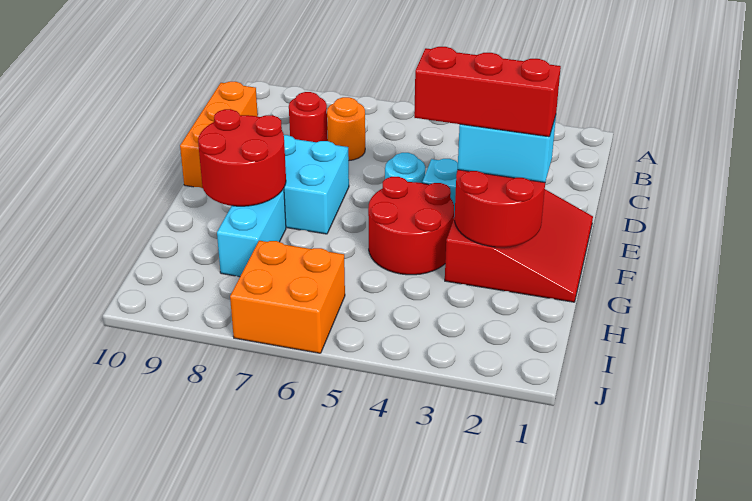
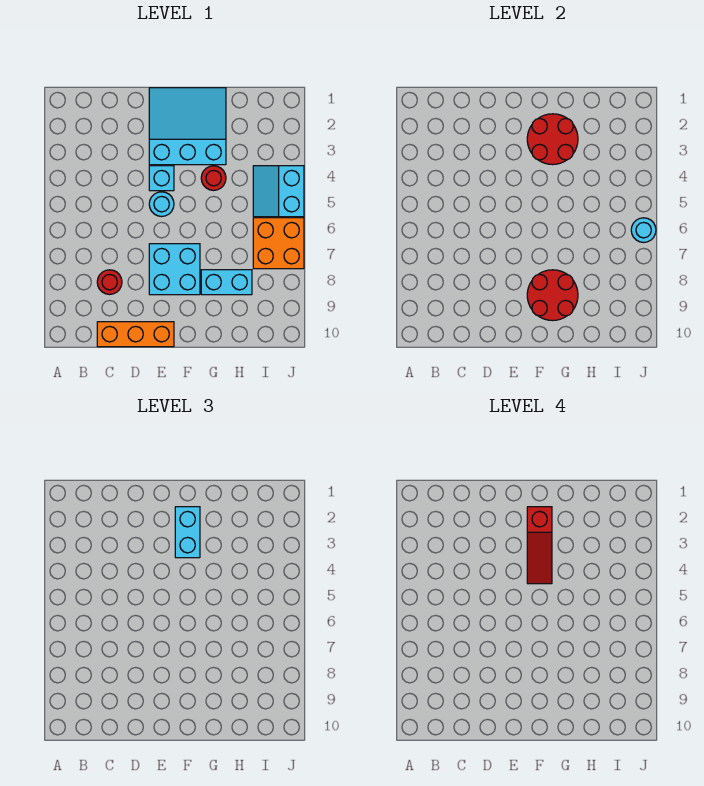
orange round brick C7 level 1 -> none
red slope E1:G3 level 1 top 3 -> cyan slope E1:G3 level 1 top 3
red brick F2:F4 level 4 -> red slope F2:F4 level 4 top 2
red round brick F4:G5 level 1 -> red round brick G4 level 1
none -> cyan slope I4:J5 level 1 top J
none -> cyan round brick J6 level 2

